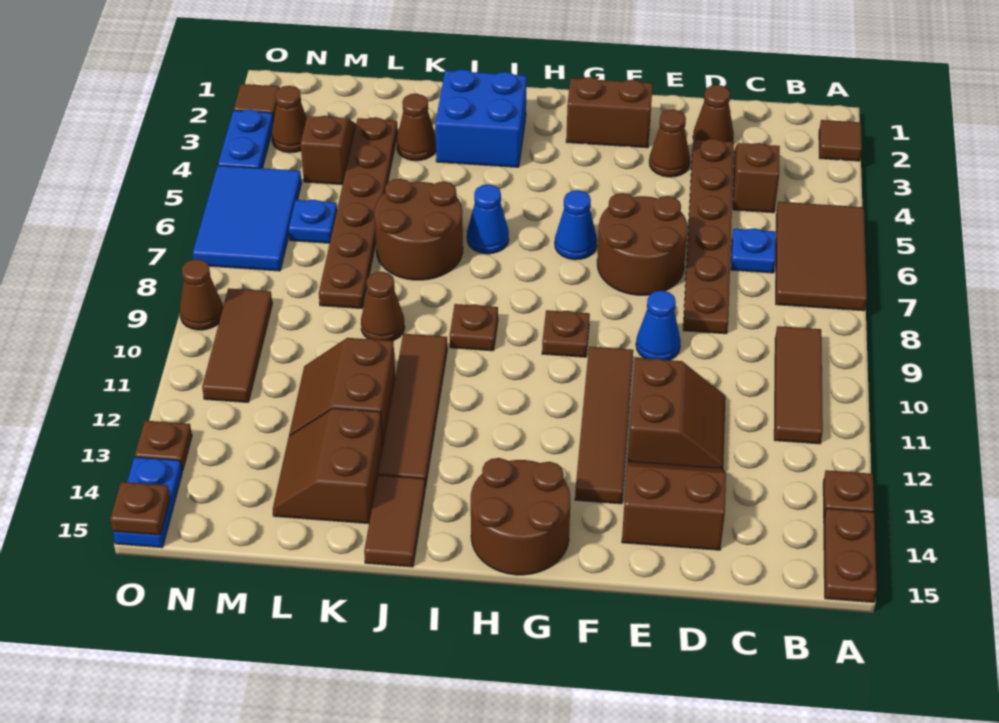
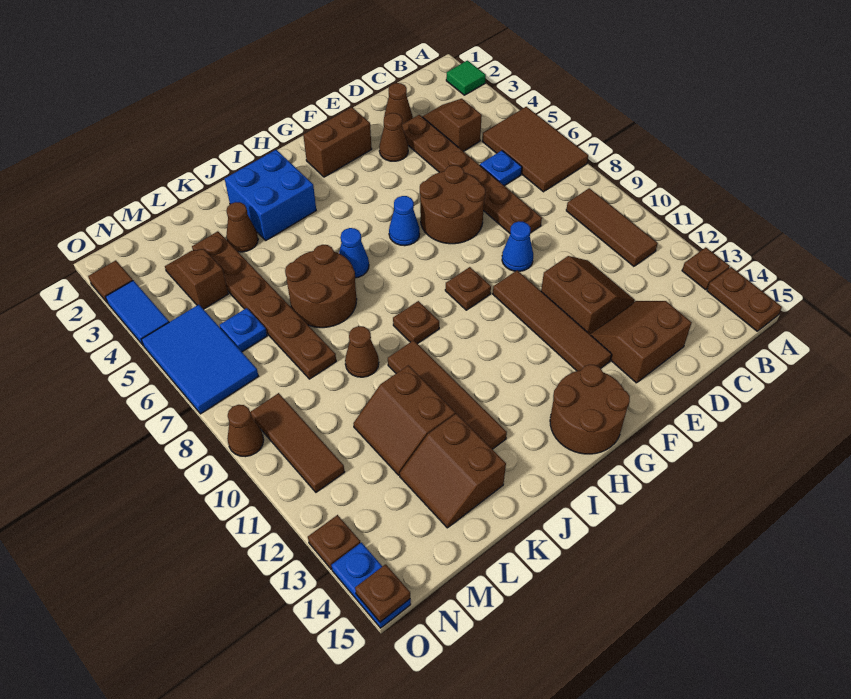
brown tile A2 level 1 -> green tile A2 level 1
brown tile J14:J15 level 1 -> none
brown cone N3 level 1 -> none
blue plate O3:O4 level 1 -> blue tile O3:O4 level 1

